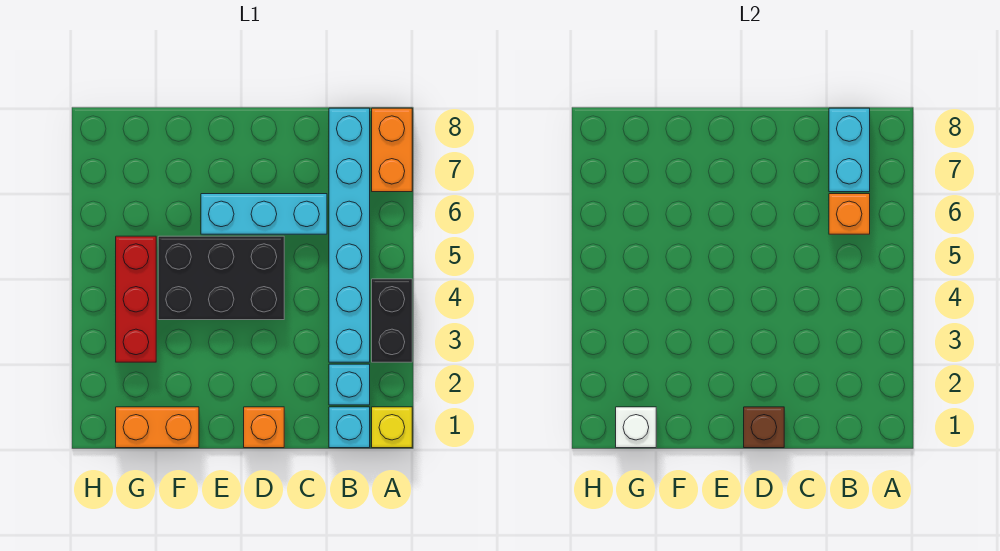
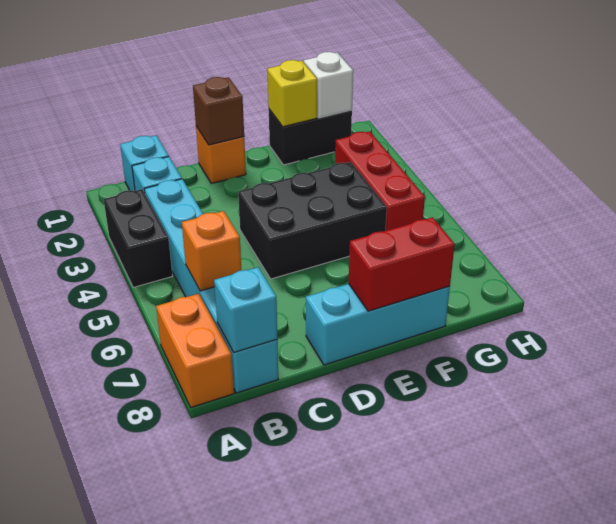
yellow brick A1 level 1 -> yellow brick F1 level 2
cyan brick B7:B8 level 2 -> cyan brick B8 level 2
cyan brick C6:E6 level 1 -> cyan brick D8:F8 level 1
none -> red brick E8:F8 level 2
orange brick F1:G1 level 1 -> black brick F1:G1 level 1

